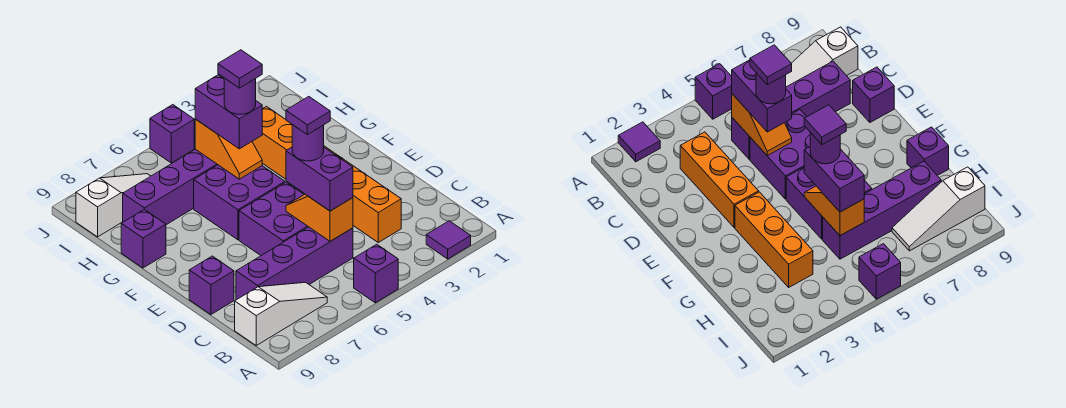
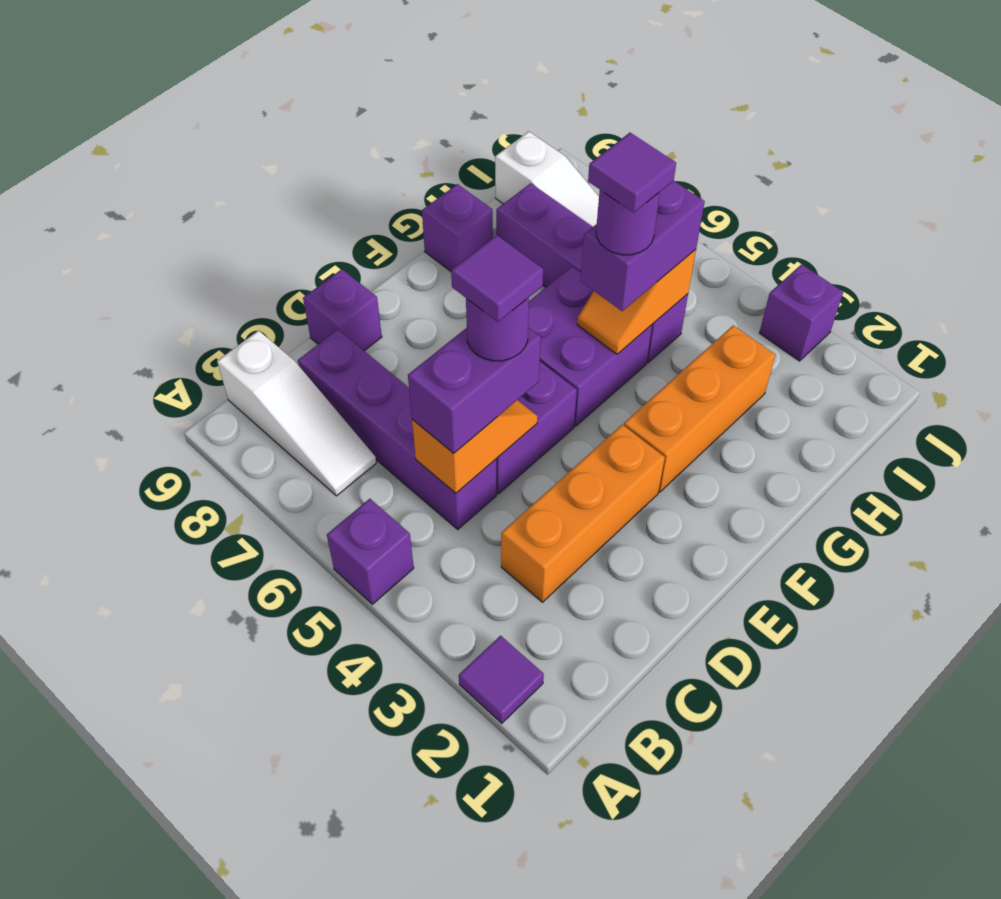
purple brick J5 level 1 -> purple brick J3 level 1

